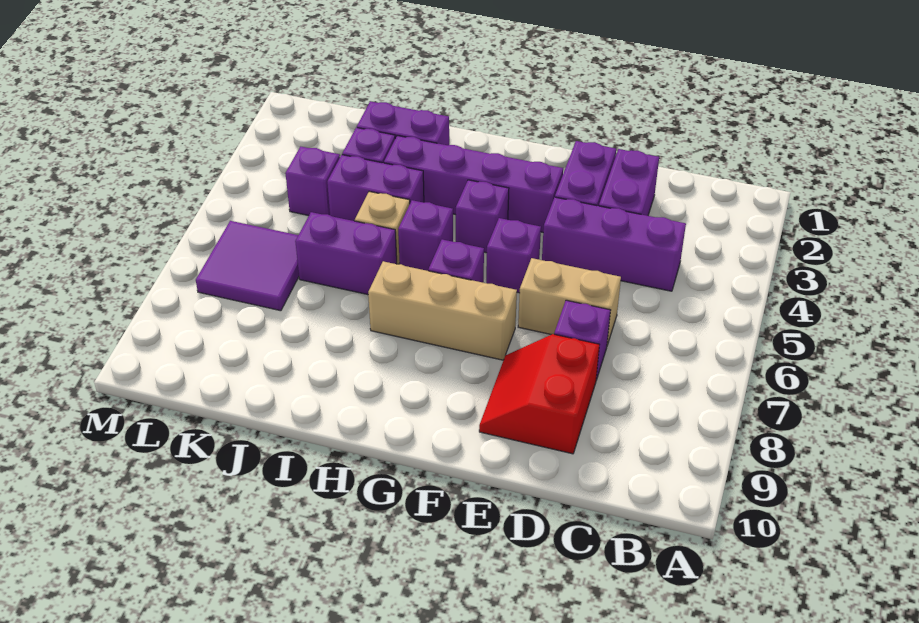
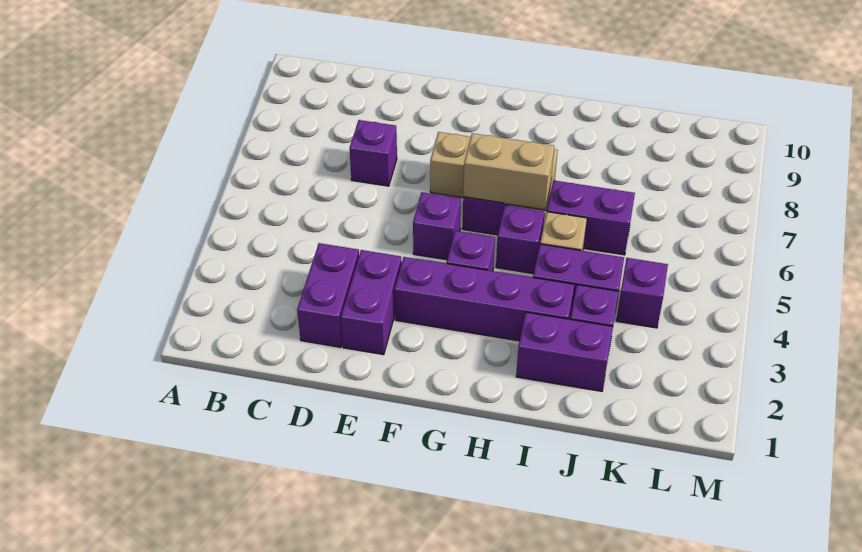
purple brick C4:E4 level 1 -> none
tan brick D6:E6 level 1 -> tan brick G6:H6 level 2
red slope D8:E9 level 1 top D -> none
purple tile K6:L7 level 1 -> none

